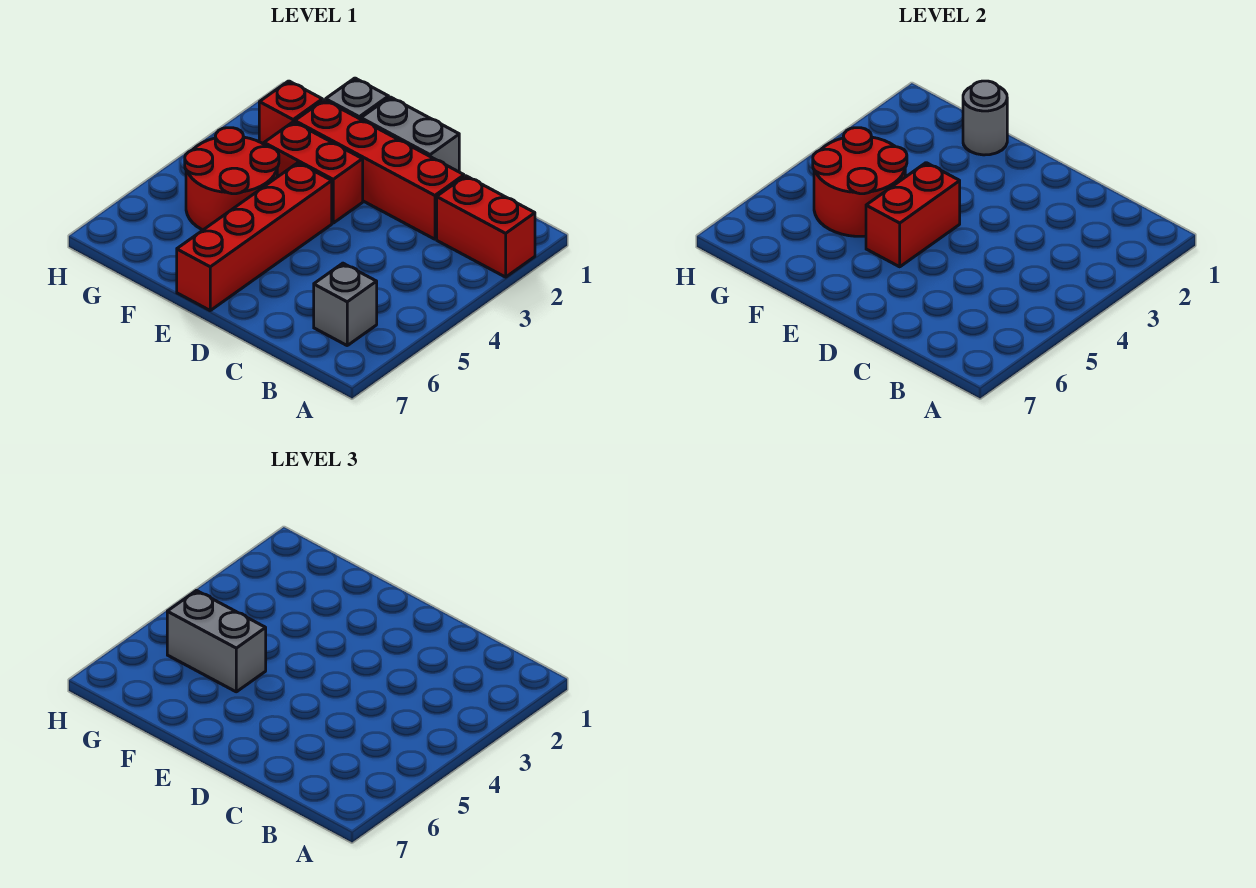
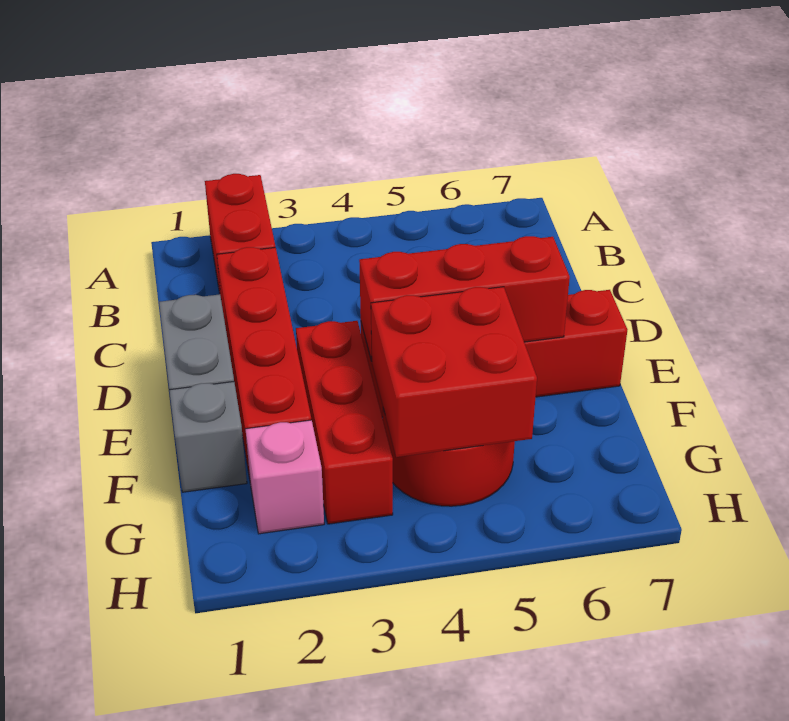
grey brick B6 level 1 -> none
red brick E3:F3 level 1 -> red brick E3:G3 level 1
red brick E4:E5 level 2 -> red brick E4:E6 level 2
grey round brick F1 level 2 -> none
red round brick F4:G5 level 2 -> red brick F4:G5 level 2
grey brick F5:G5 level 3 -> none
red brick G2 level 1 -> pink brick G2 level 1

